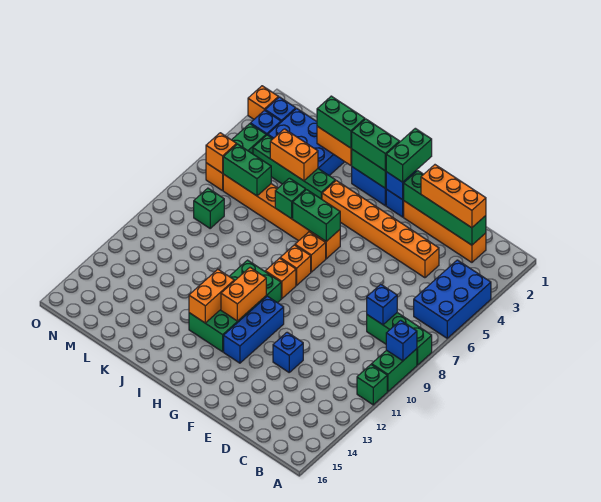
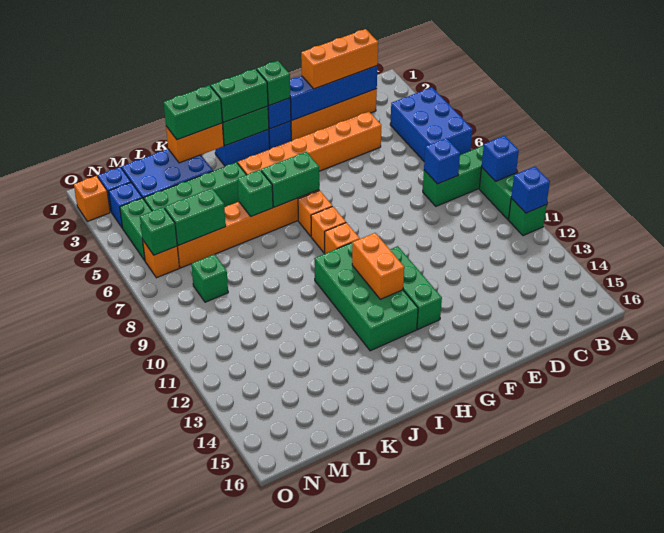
green brick C2:F2 level 2 -> blue brick C2:F2 level 2
blue brick E12 level 1 -> blue brick A11 level 2
green brick G1:G2 level 3 -> green brick G2 level 3
blue brick G11:G13 level 1 -> green brick G11:G13 level 1
orange brick I12:I13 level 2 -> none
orange brick K4:L4 level 2 -> none
orange brick N6 level 2 -> green brick N6 level 2

